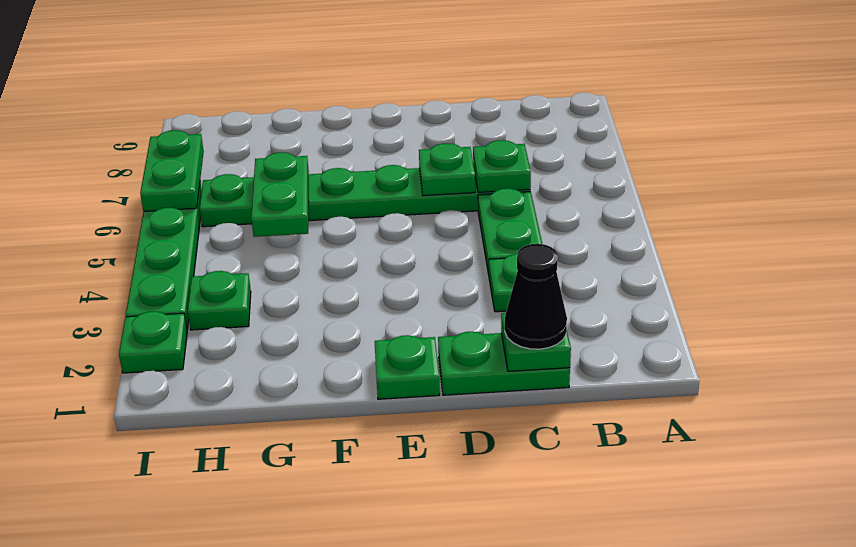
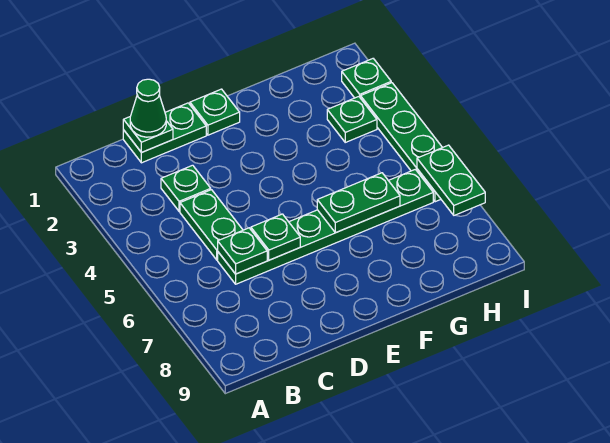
black cone C1 level 3 -> green cone C1 level 3
green plate G5:G6 level 2 -> green plate F6:G6 level 2

